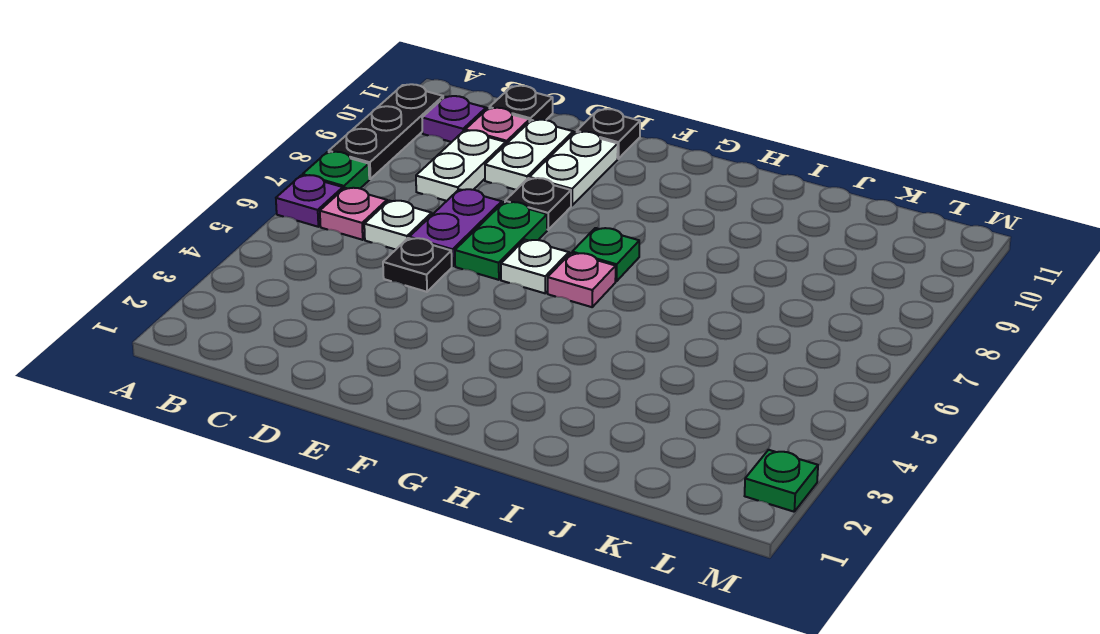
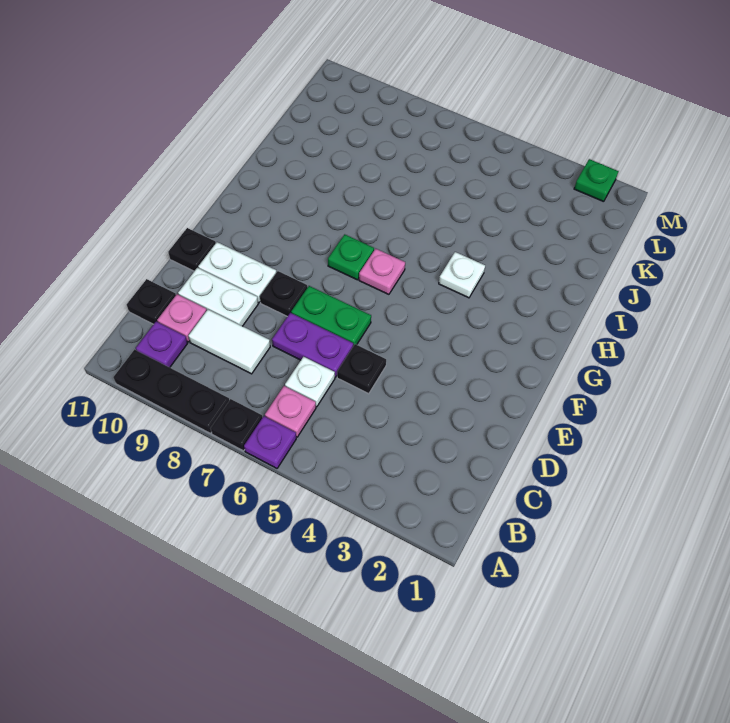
green plate A7 level 1 -> black plate A7 level 1
white plate C8:C9 level 1 -> white tile C8:C9 level 1
white plate F6 level 1 -> white plate H4 level 1

